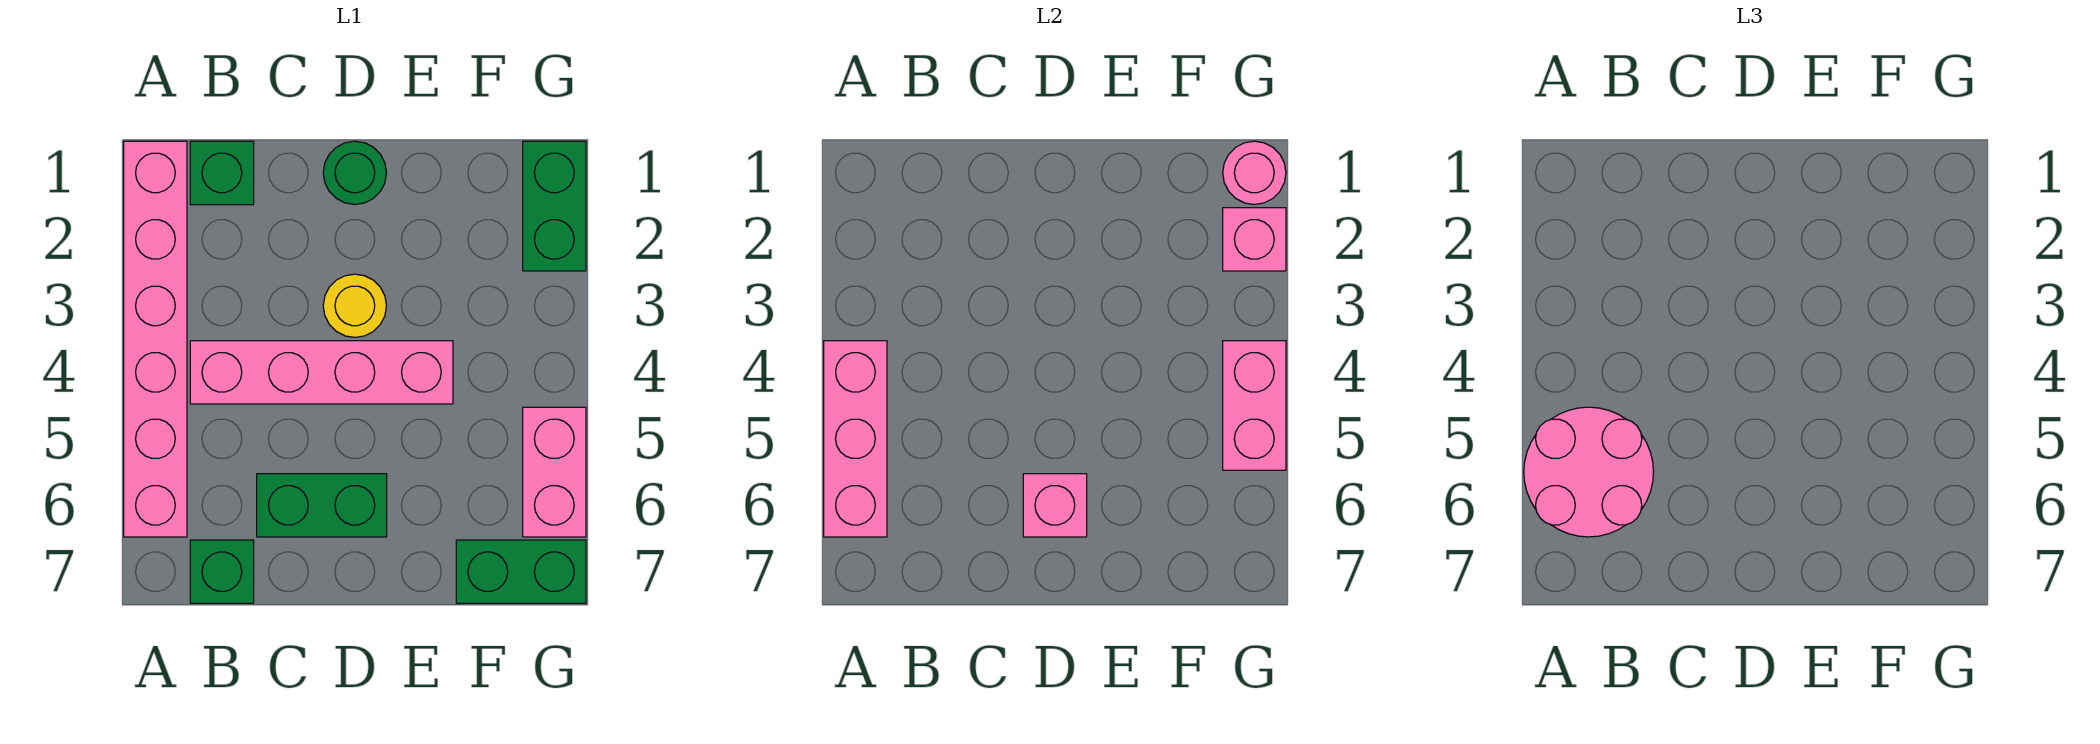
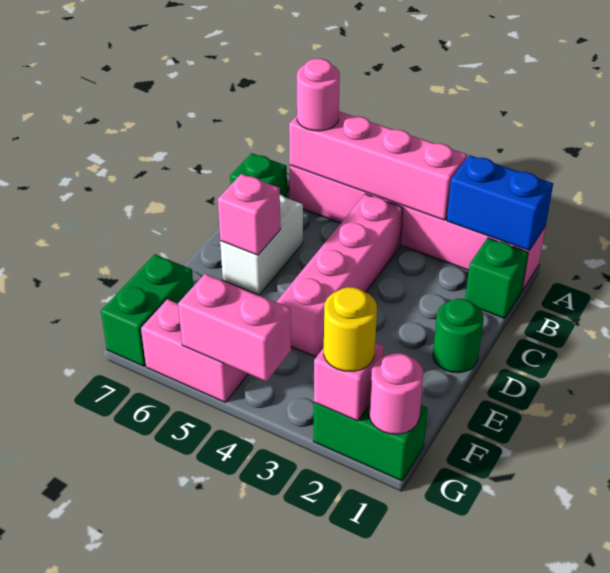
none -> blue brick A1:A2 level 2
pink brick A4:A6 level 2 -> pink brick A3:A6 level 2
pink round brick A5:B6 level 3 -> pink round brick A6 level 3
green brick C6:D6 level 1 -> white brick C6:D6 level 1
yellow round brick D3 level 1 -> yellow round brick G2 level 3

